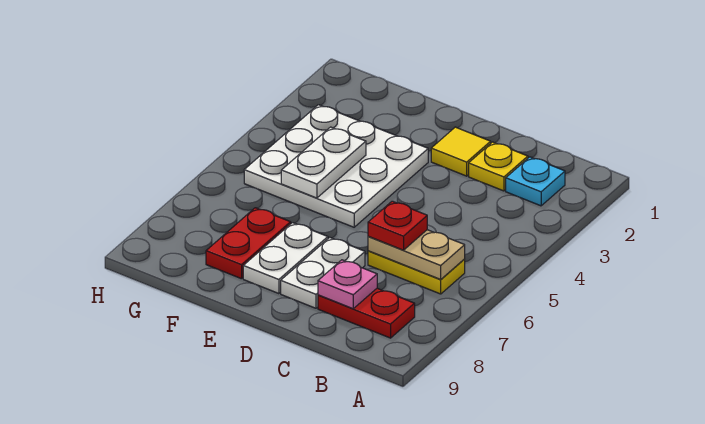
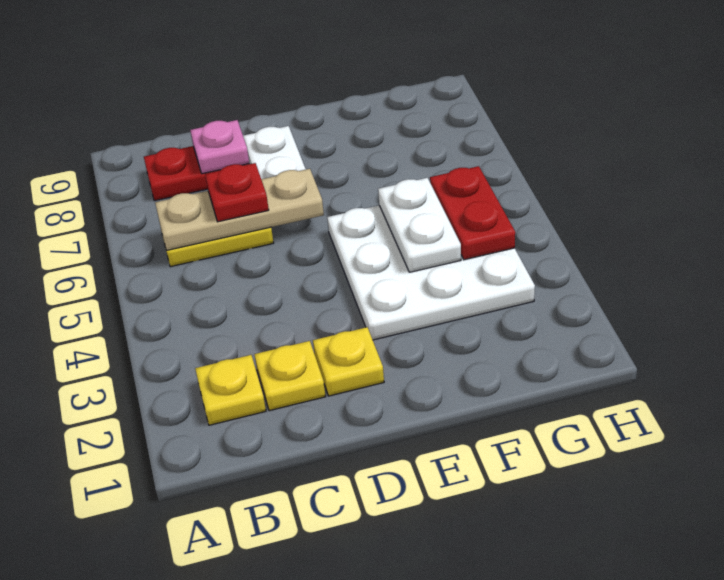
cyan plate B2 level 1 -> yellow plate B2 level 1
tan plate B6:C6 level 2 -> tan plate B6:D6 level 2
yellow tile D2 level 1 -> yellow plate D2 level 1
white plate E7:E8 level 1 -> none
red plate F7:F8 level 1 -> red plate G4:G5 level 2

